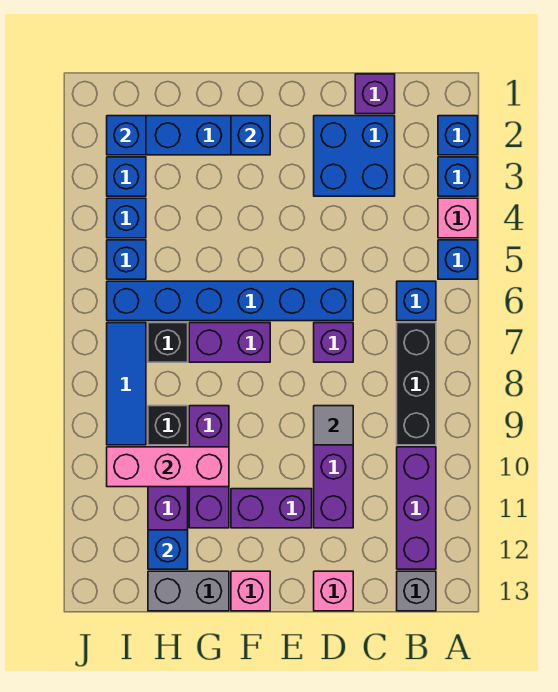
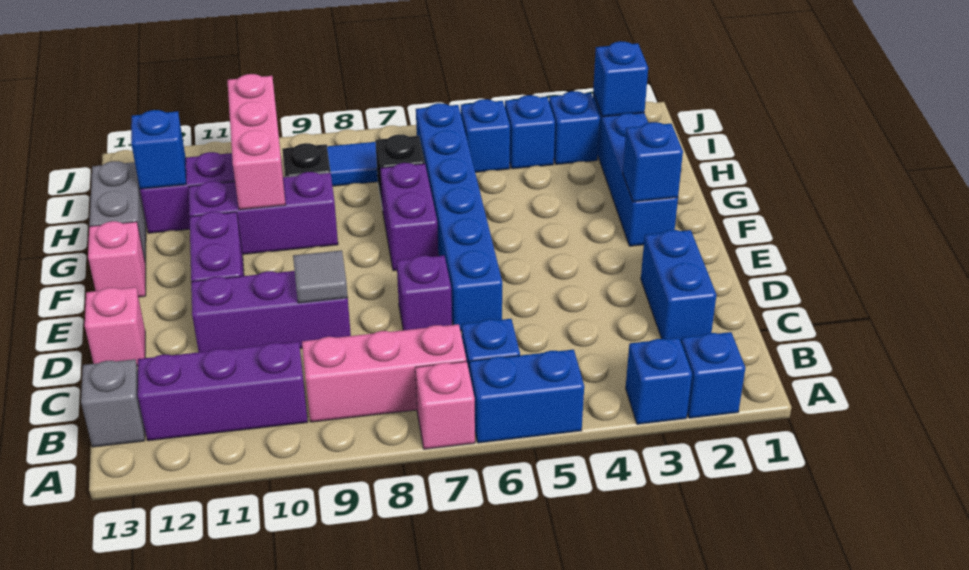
pink brick A4 level 1 -> pink brick A7 level 1
blue brick A5 level 1 -> blue brick A5:A6 level 1
black brick B7:B9 level 1 -> pink brick B7:B9 level 1
purple brick C1 level 1 -> none
blue brick C2:D3 level 1 -> blue brick C2:D2 level 1

